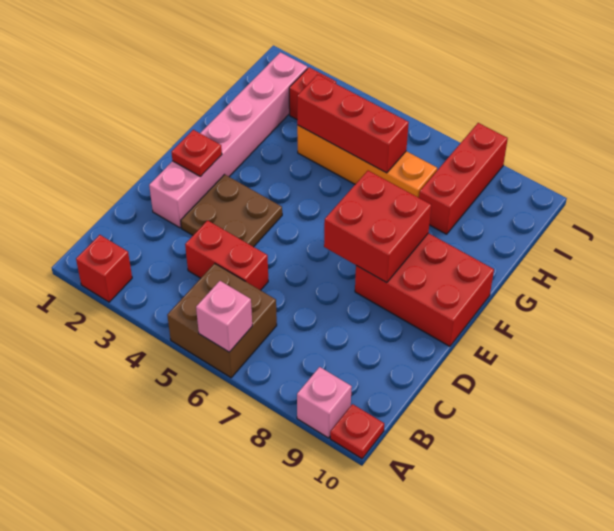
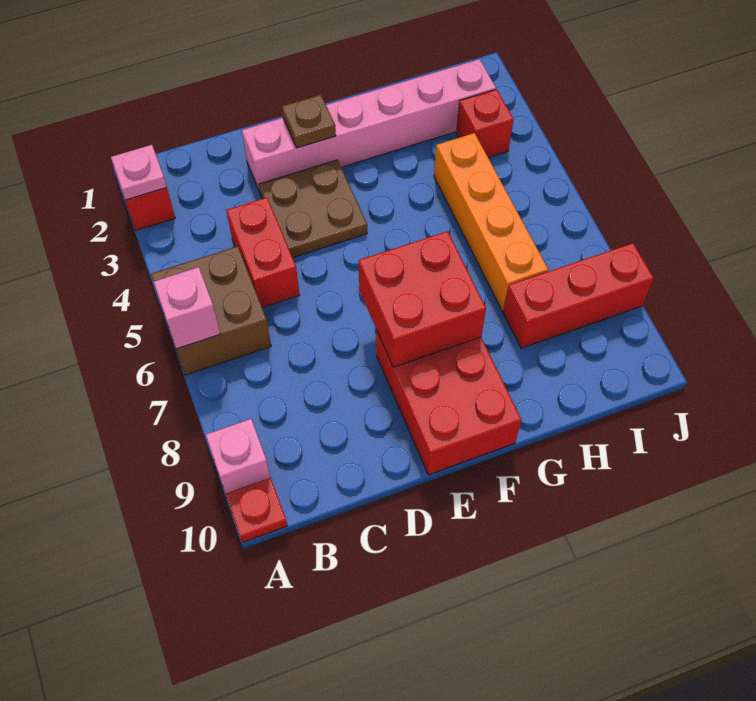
none -> pink plate A2 level 2
red plate E2 level 2 -> brown plate E2 level 2
red brick H4:H6 level 2 -> none

